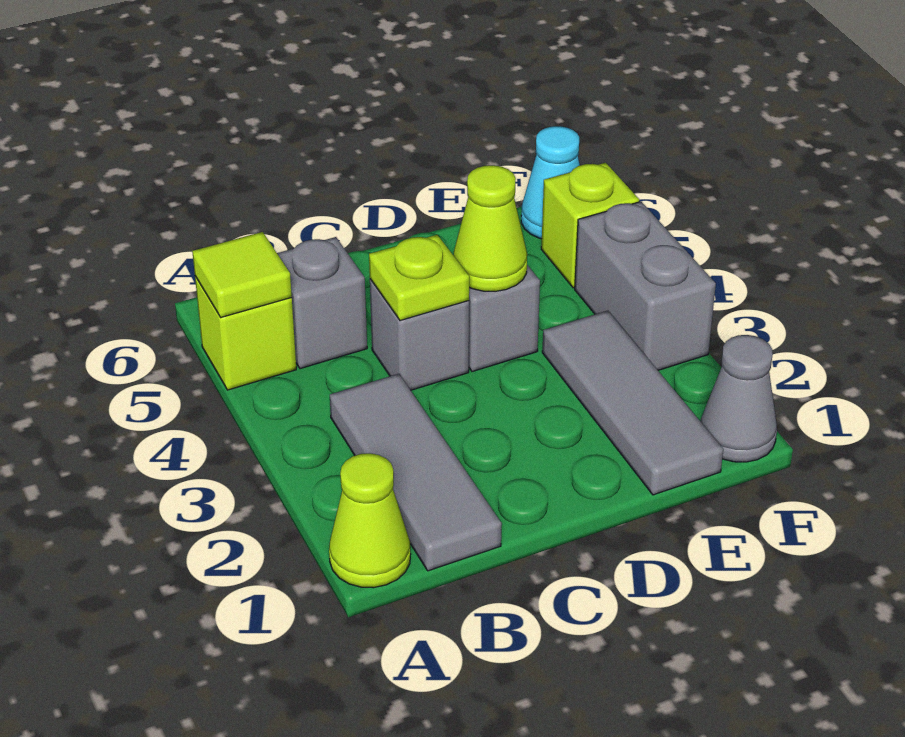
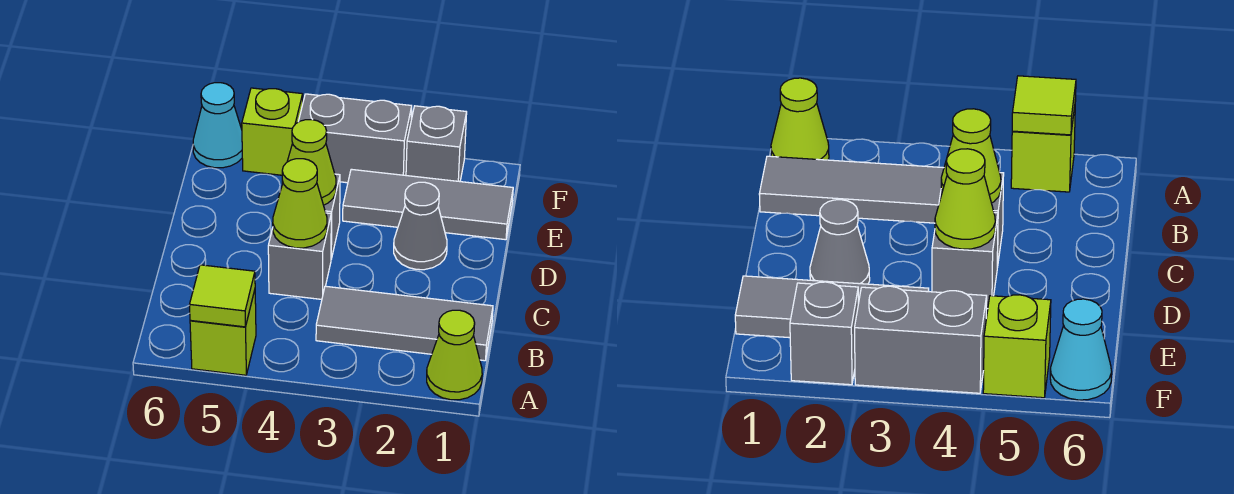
grey brick B5 level 1 -> grey brick F2 level 1
lime plate C4 level 2 -> lime cone C4 level 2
grey cone F1 level 1 -> grey cone D2 level 1

